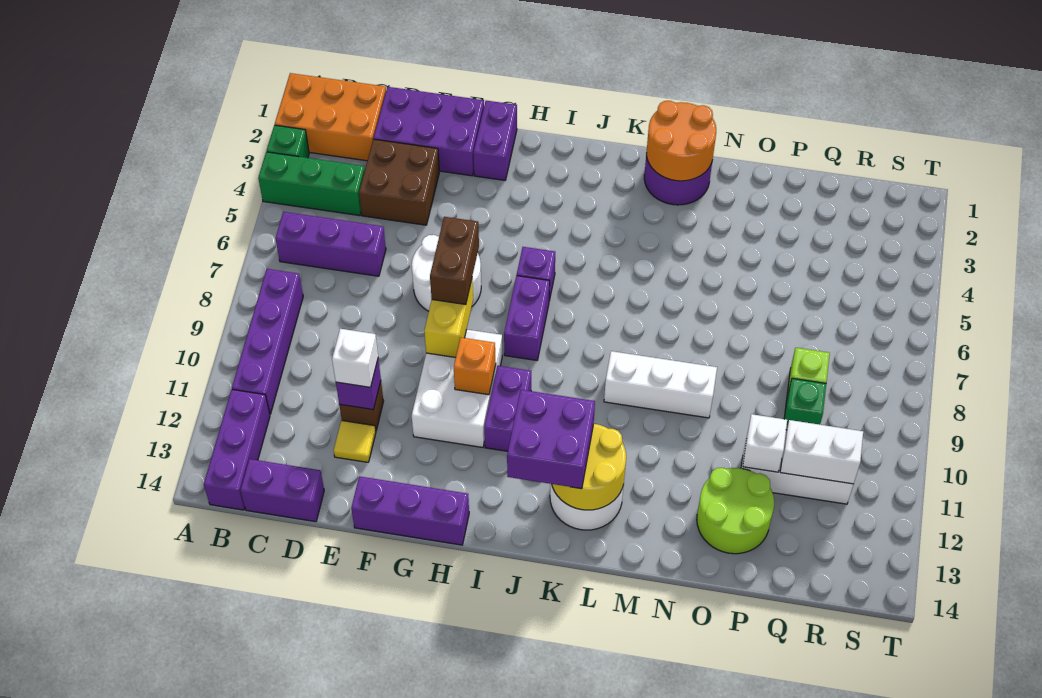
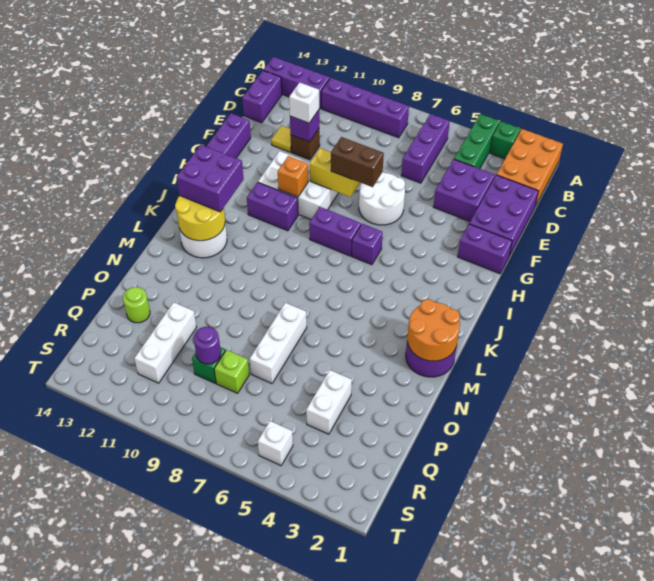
brown brick D3:E4 level 1 -> purple brick D3:E4 level 1
white brick L9:N9 level 1 -> white brick N7:P7 level 1
lime round brick O12:P13 level 1 -> lime round brick P13 level 1
white brick P11 level 2 -> white brick S5 level 1
none -> purple round brick Q9 level 2
white brick Q11:R11 level 2 -> white brick P4:Q4 level 1

